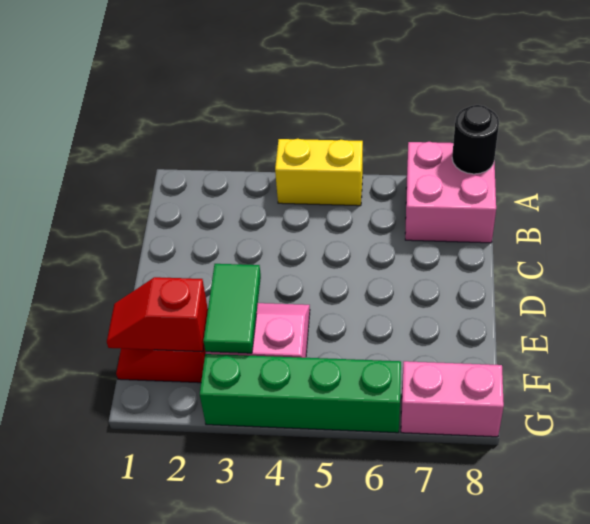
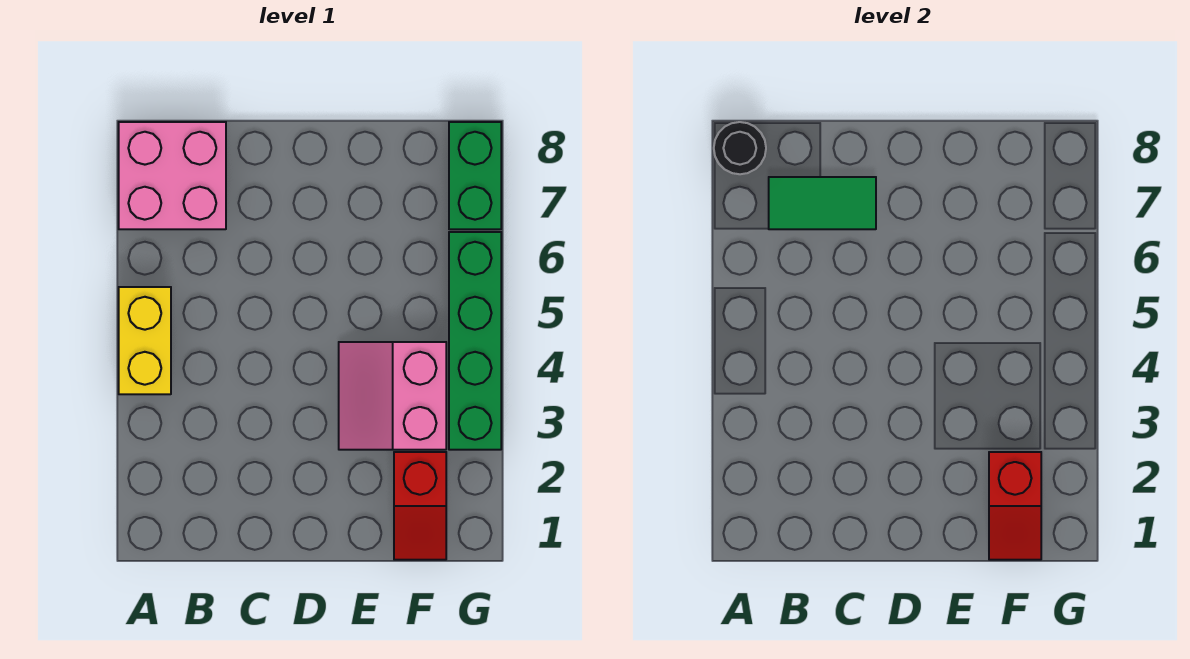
green tile E3:F3 level 2 -> green tile B7:C7 level 2
pink brick G7:G8 level 1 -> green brick G7:G8 level 1

